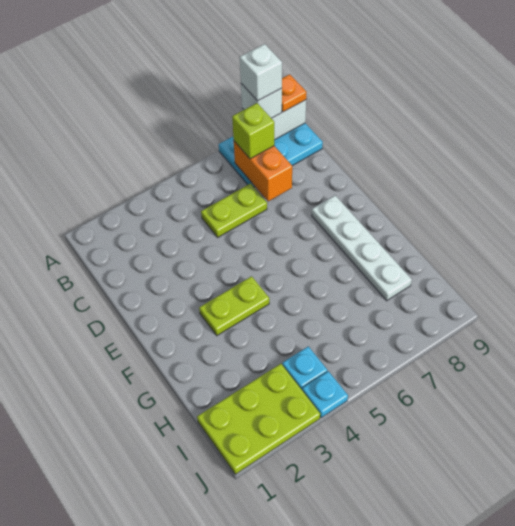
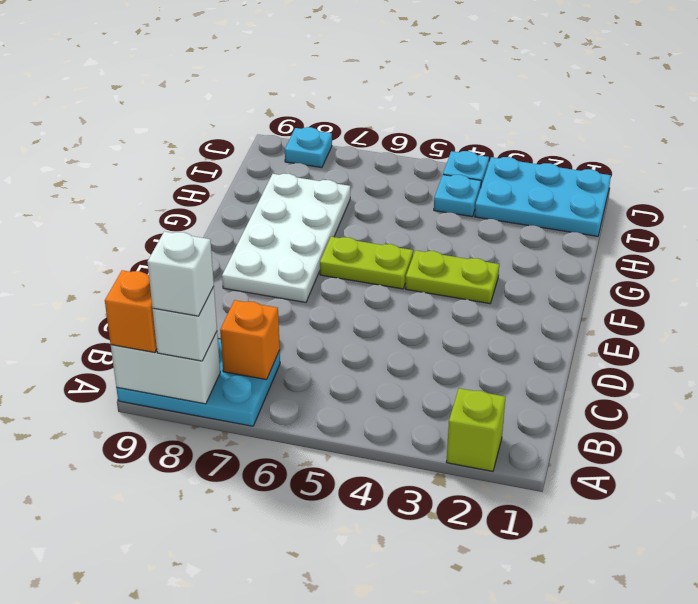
orange plate A9 level 3 -> orange brick A9 level 3
orange brick B7:C7 level 2 -> orange brick B7 level 2
lime brick B7 level 3 -> lime brick A2 level 1
lime plate C5:C6 level 1 -> lime plate F5:F6 level 1
white plate E8:H8 level 1 -> white plate E7:H8 level 1
lime plate I1:J3 level 1 -> cyan plate I1:J3 level 1
none -> cyan plate J8 level 1

